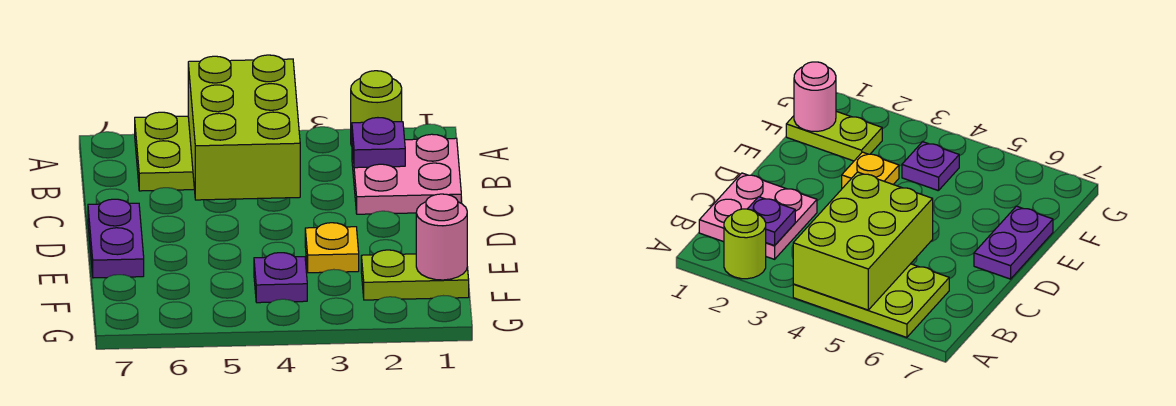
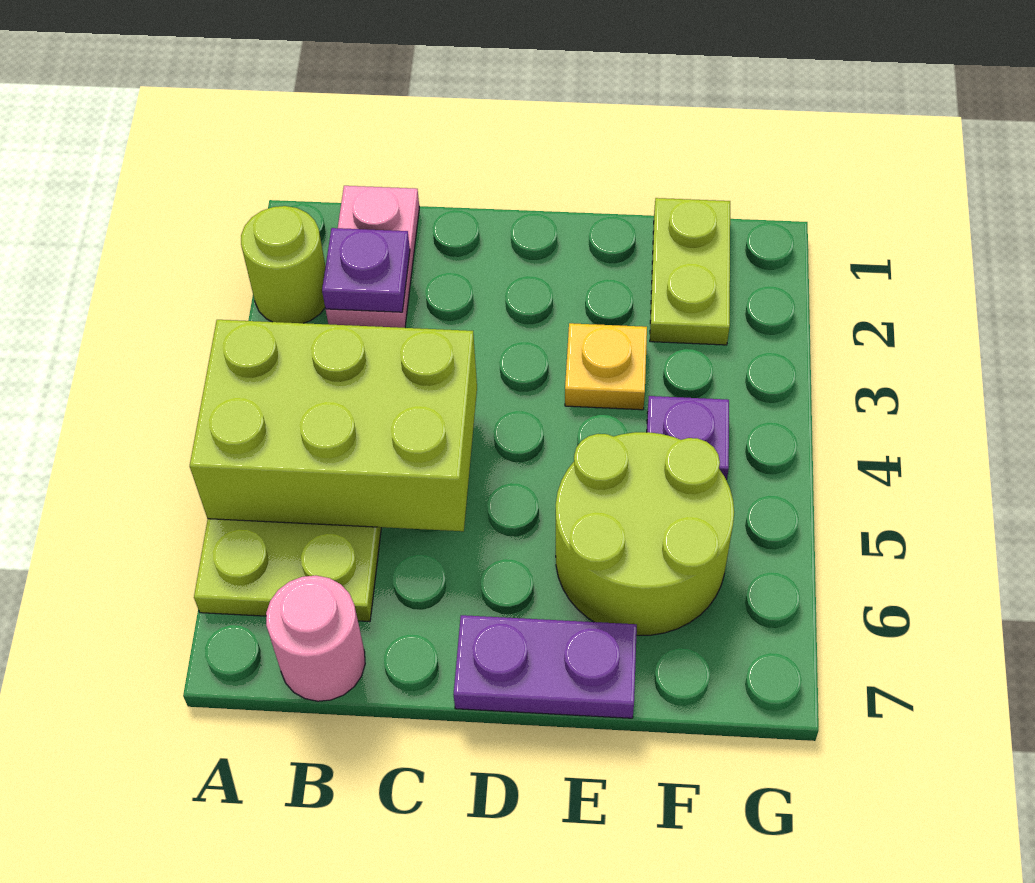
pink plate B1:C2 level 1 -> pink plate B1:B2 level 1
none -> lime round brick E5:F6 level 1
pink round brick F1 level 2 -> pink round brick B7 level 1

